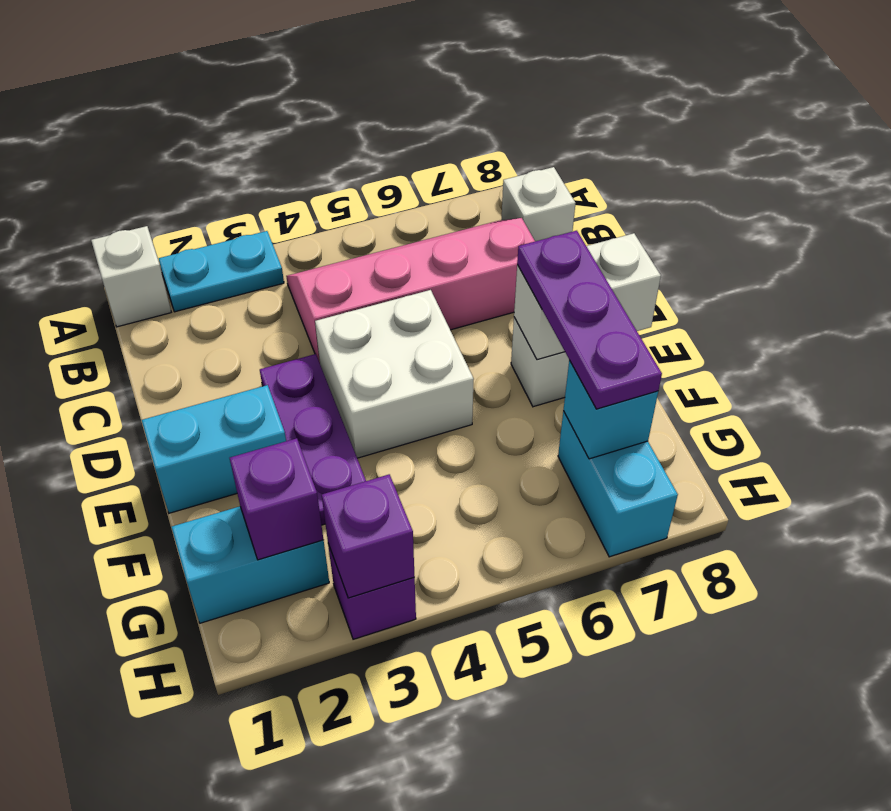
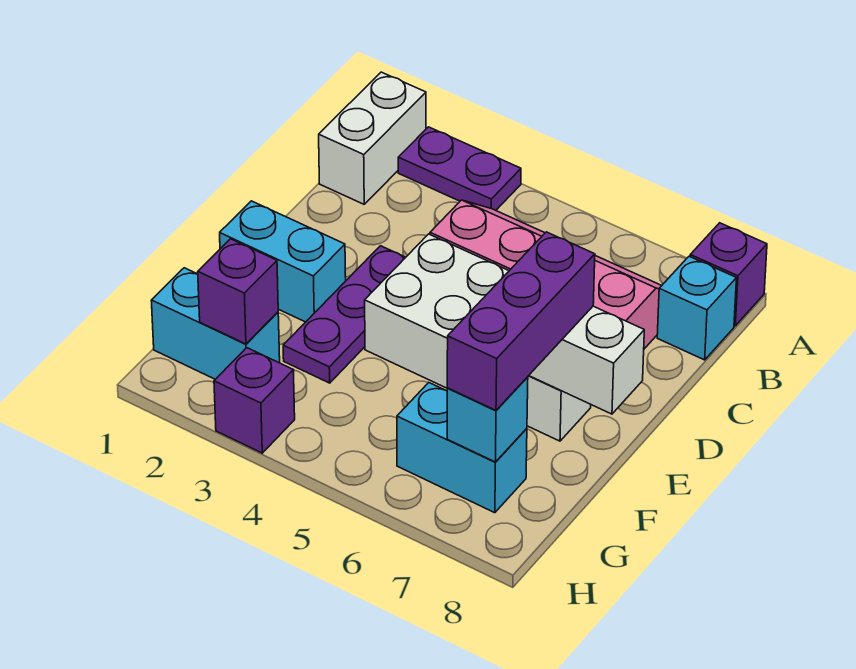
white brick A1 level 1 -> white brick A1:B1 level 1
cyan plate A2:A3 level 1 -> purple plate A2:A3 level 1
white brick B8 level 1 -> cyan brick B8 level 1
purple plate E7:G7 level 3 -> purple brick E7:G7 level 3
cyan brick G7:H7 level 1 -> cyan brick G6:G7 level 1
purple brick H3 level 2 -> purple brick A8 level 1

